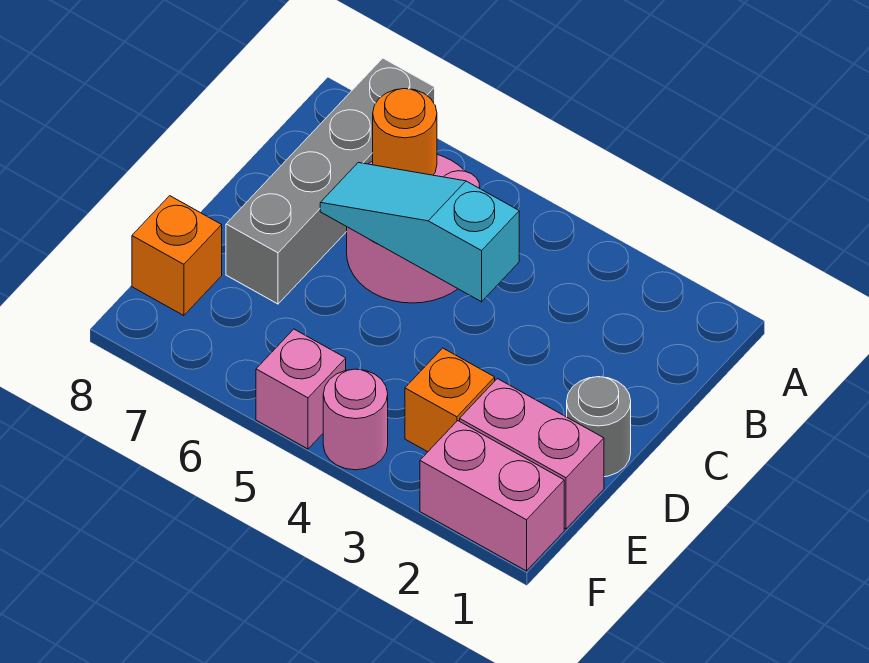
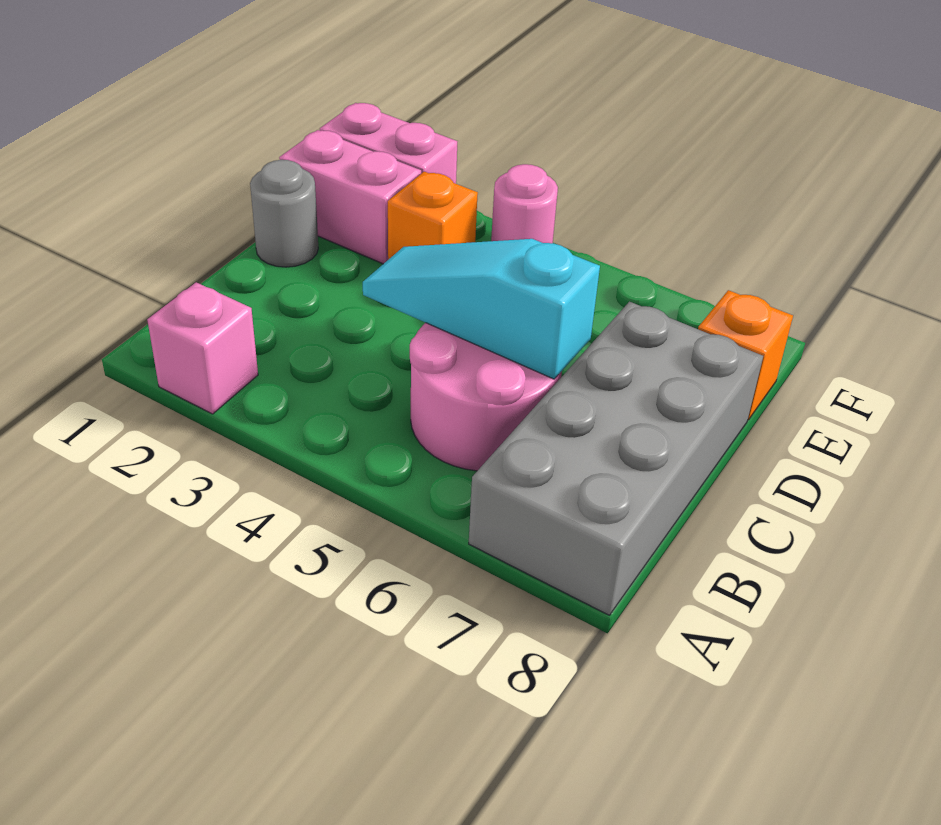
grey brick A7:D7 level 1 -> grey brick A7:D8 level 1
orange round brick B6 level 2 -> none
cyan slope C4:C6 level 2 top 4 -> cyan slope C4:C6 level 2 top 6
pink brick F5 level 1 -> pink brick A2 level 1

